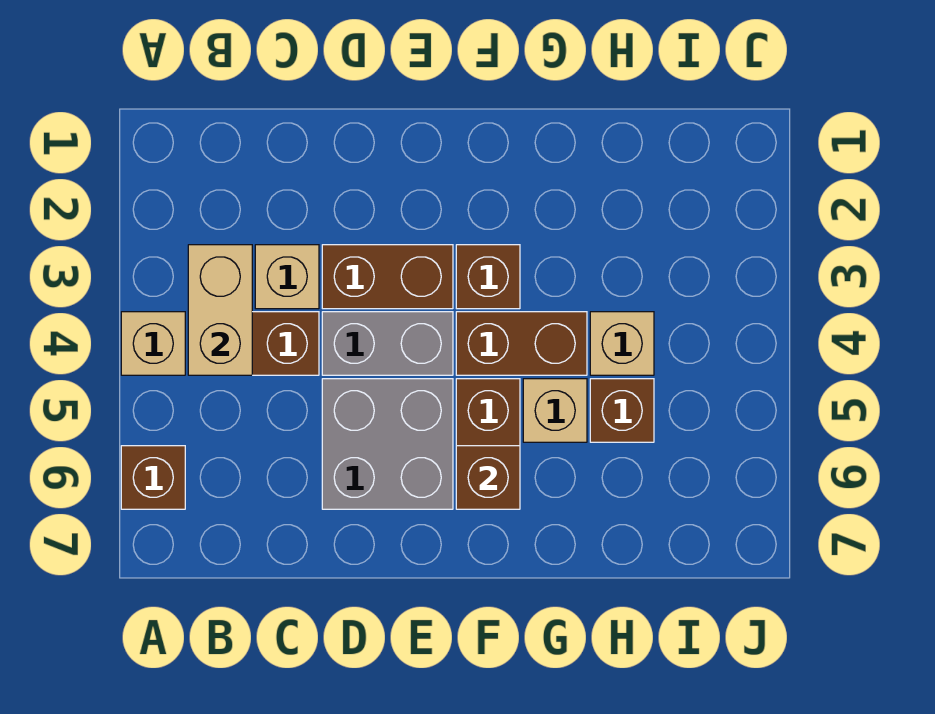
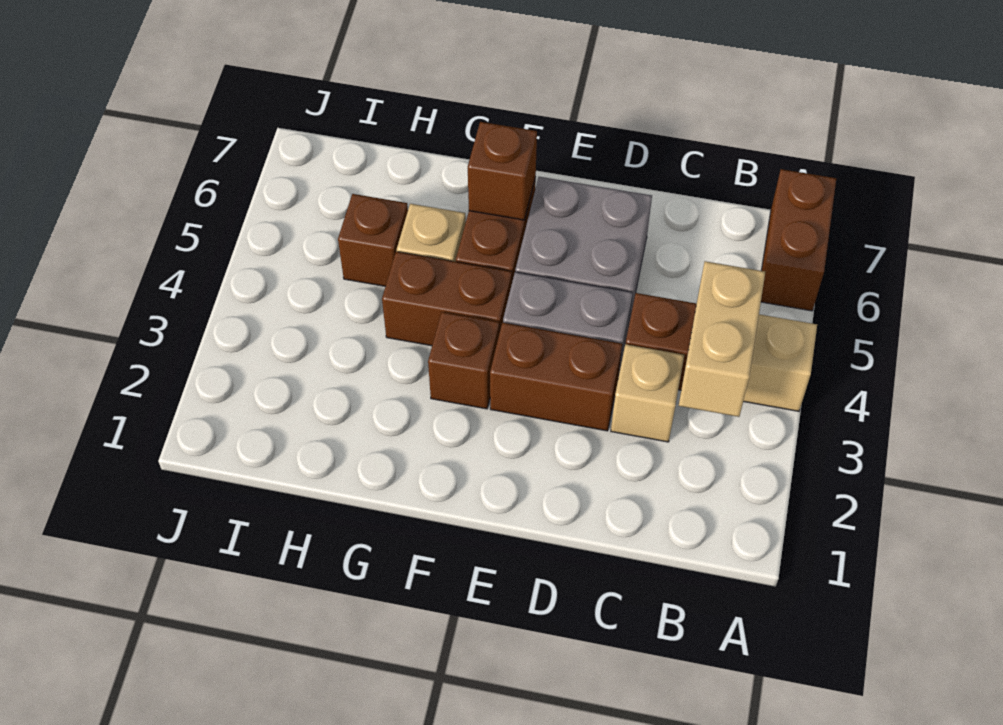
brown brick A6 level 1 -> brown brick A6:A7 level 1
tan brick H4 level 1 -> none

